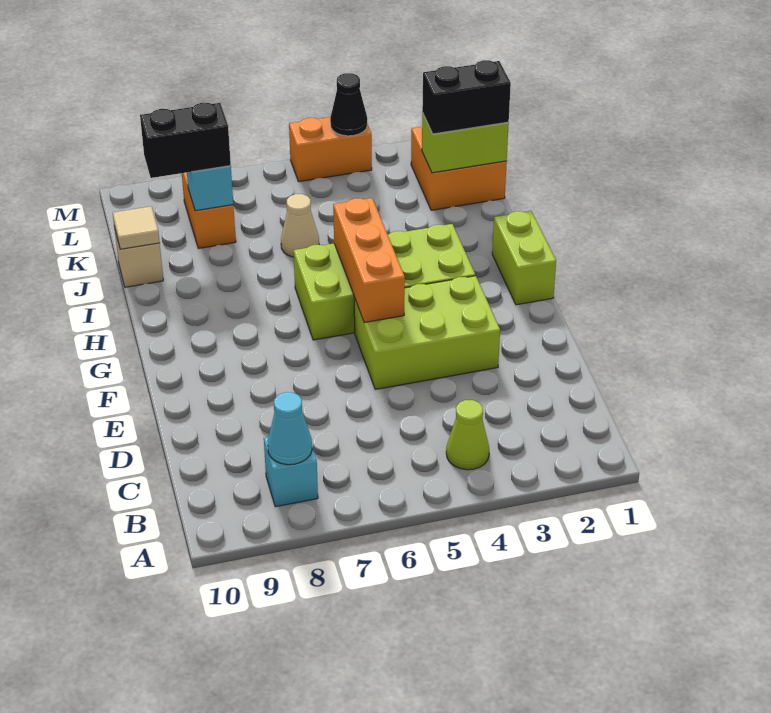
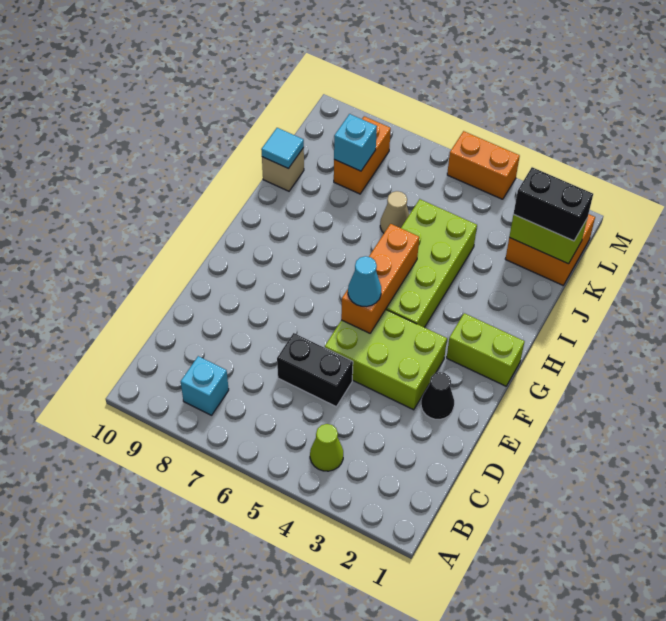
cyan cone B8 level 2 -> cyan cone F5 level 3
lime brick G1:H1 level 1 -> lime brick G1:G2 level 1
lime brick G3:H6 level 1 -> lime brick G4:J5 level 1
tan tile J10 level 2 -> cyan tile J10 level 2
black brick K8:K9 level 3 -> black brick D5:D6 level 1
black cone M4 level 2 -> black cone E2 level 1

